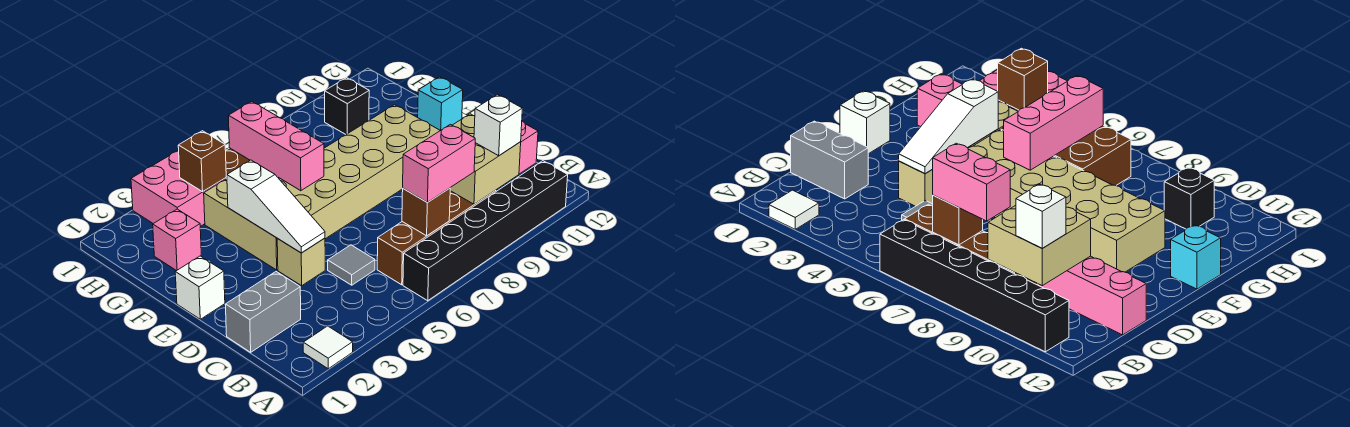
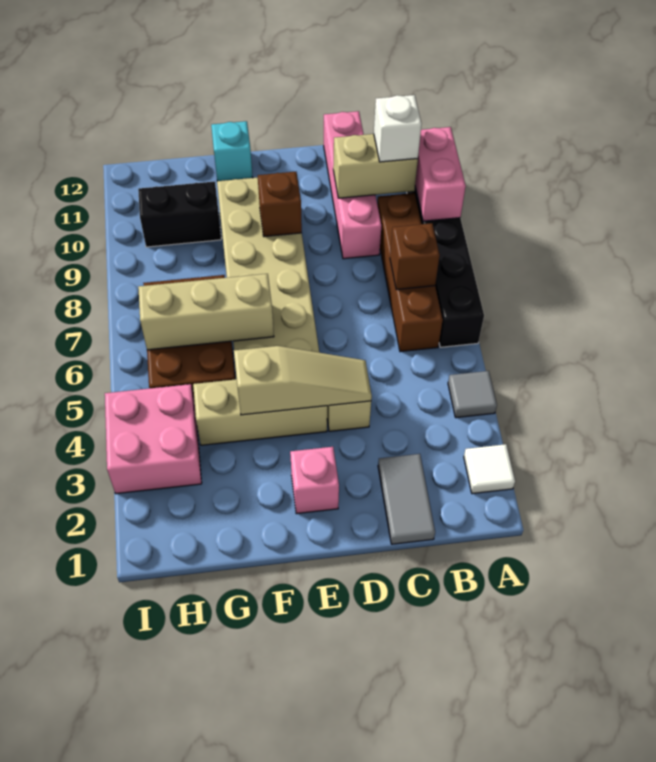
pink brick B7:B8 level 3 -> pink brick A9:A10 level 2
tan brick B9:C10 level 2 -> tan brick B10:C10 level 2
grey brick C1:C2 level 1 -> grey tile C1:C2 level 1
grey tile C5 level 1 -> grey tile A4 level 1
white slope D4:F4 level 2 top F -> tan slope D4:F4 level 2 top F
white brick E1 level 1 -> none
pink brick F6:H6 level 2 -> tan brick F6:H6 level 2
pink brick G2 level 1 -> pink brick E2 level 1
brown brick H4 level 2 -> brown brick E9 level 2
black brick H10 level 1 -> black brick G10:H10 level 1

